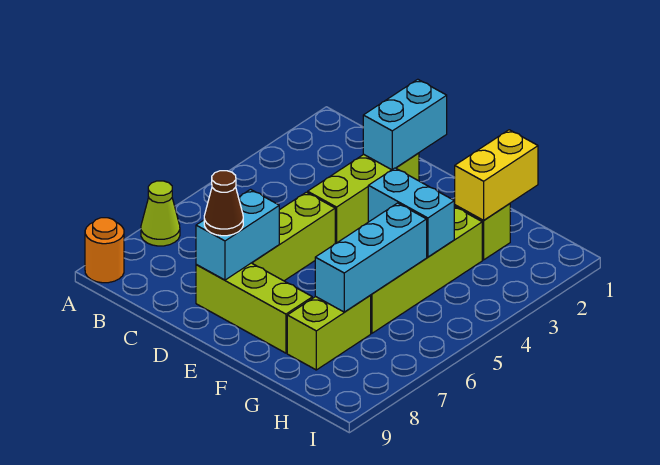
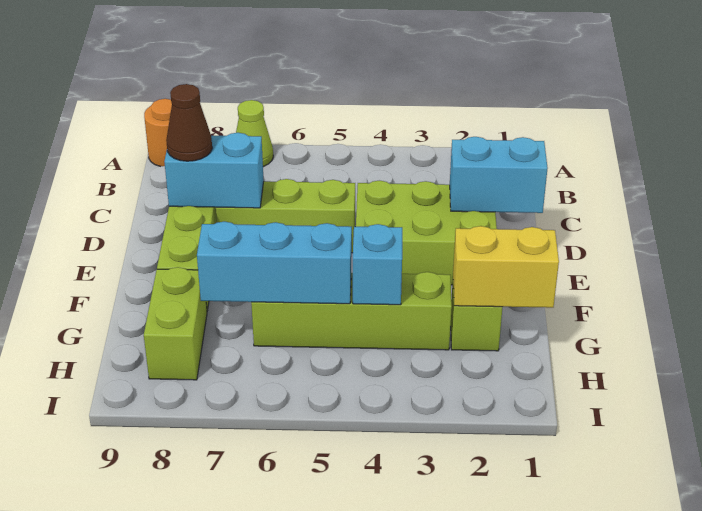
lime brick D2:D4 level 1 -> lime brick D2:E4 level 1
cyan brick F4:G4 level 2 -> cyan brick G4 level 2
lime brick G7:G8 level 1 -> lime brick G8:H8 level 1

